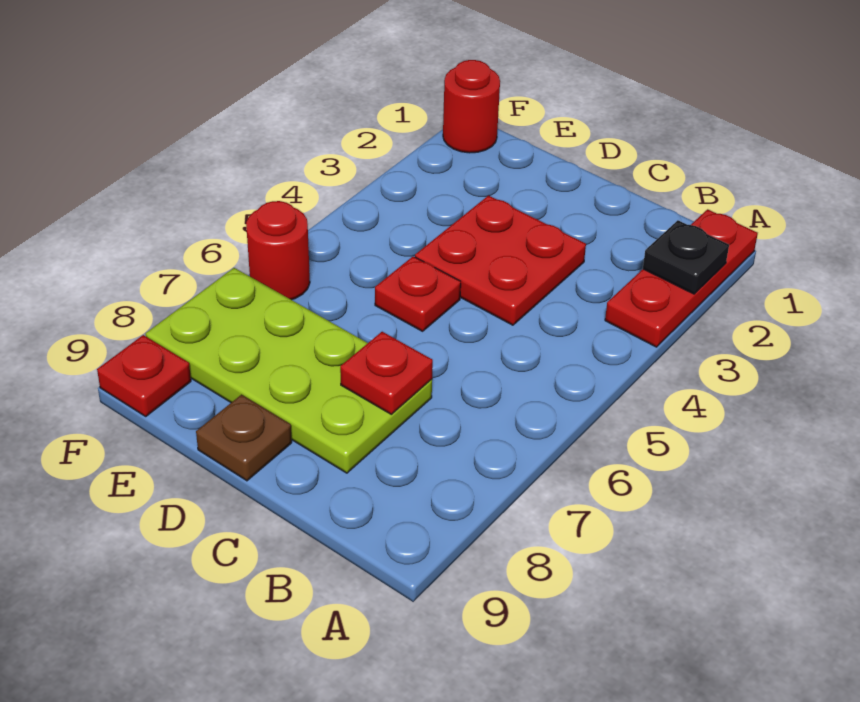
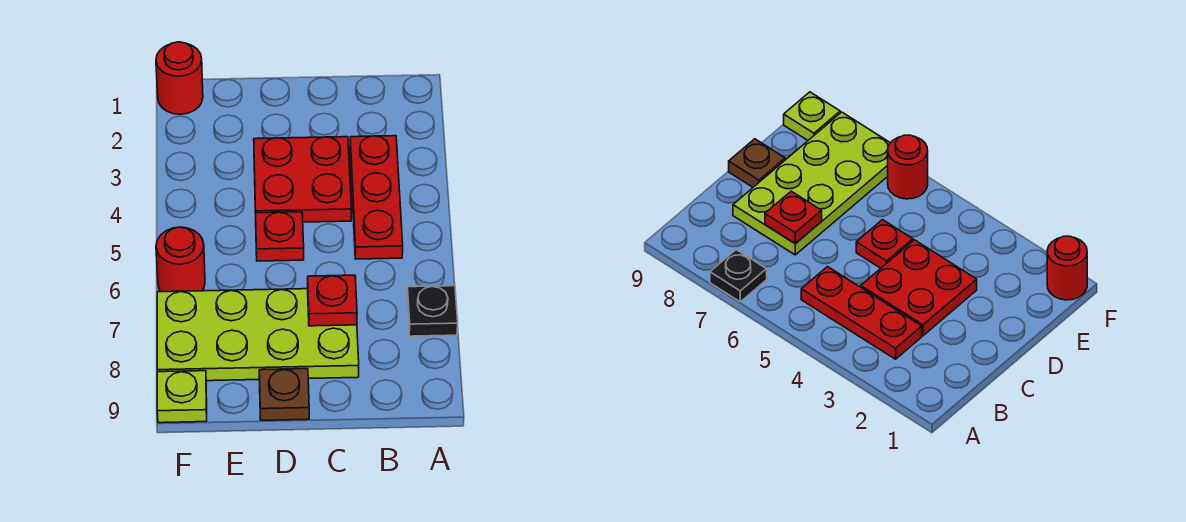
red plate A1:A3 level 1 -> red plate B3:B5 level 1
black plate A2 level 2 -> black plate A7 level 1
red plate F9 level 1 -> lime plate F9 level 1

